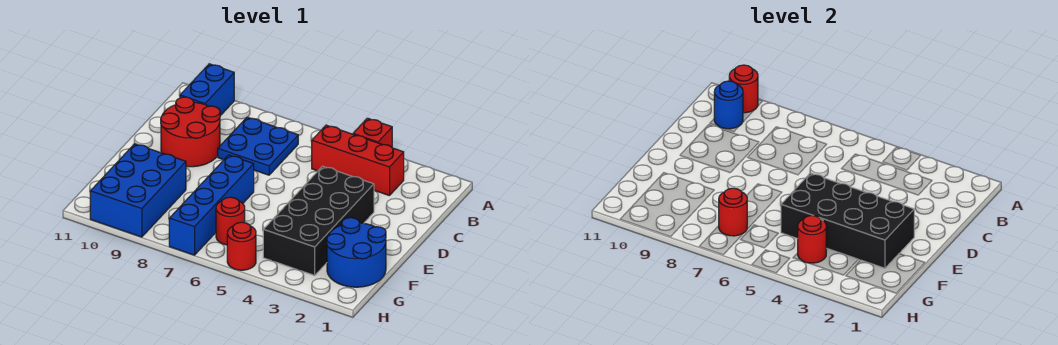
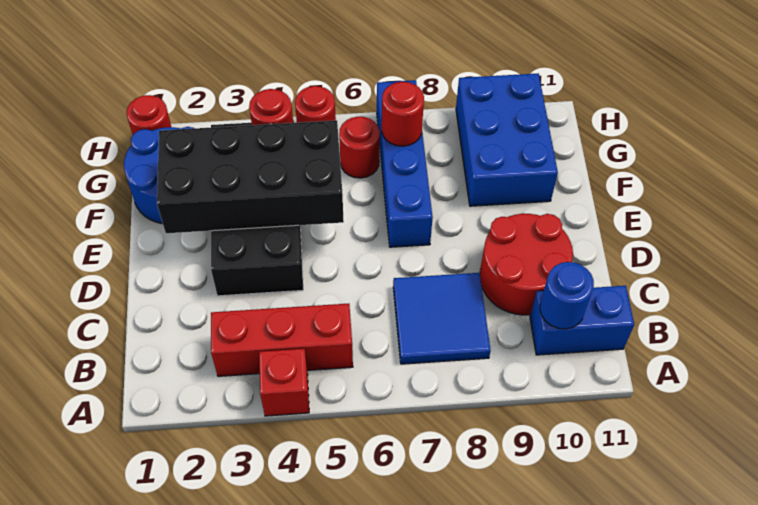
blue brick A10:B10 level 1 -> blue brick B10:B11 level 1
red round brick A10 level 2 -> red round brick H1 level 1
blue plate B7:C8 level 1 -> blue tile B7:C8 level 1

